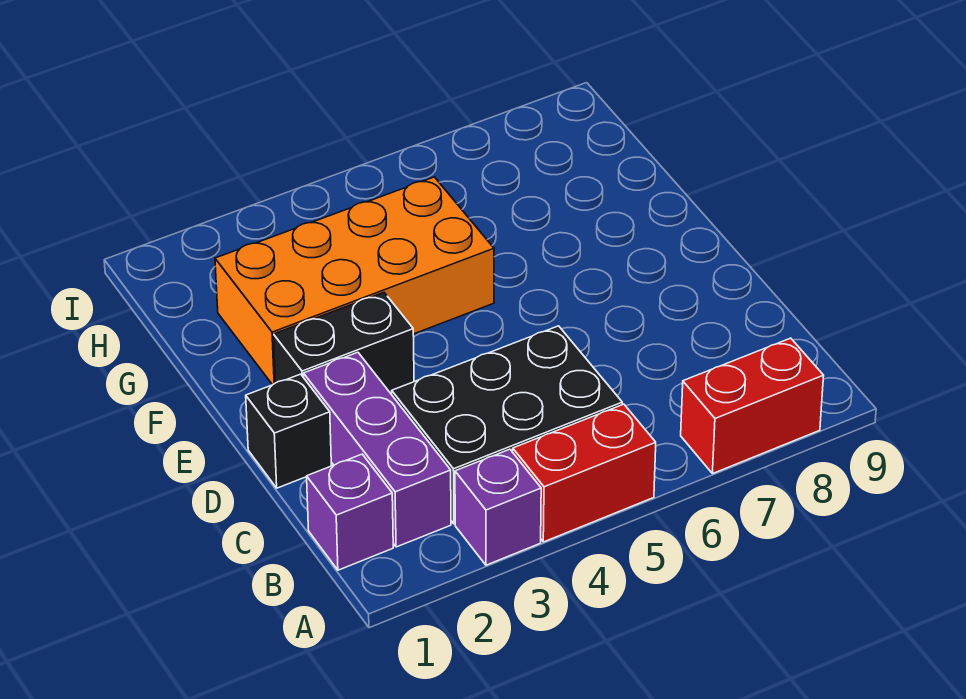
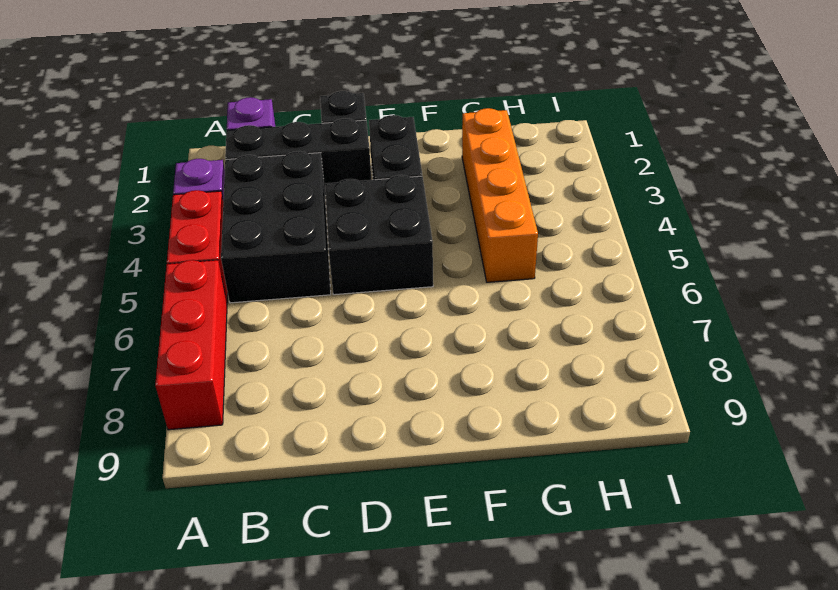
red brick A7:A8 level 1 -> red brick A6:A8 level 1
purple brick B2:D2 level 1 -> black brick B2:D2 level 1
none -> black brick D4:E5 level 1
orange brick F2:G5 level 1 -> orange brick G2:G5 level 1

